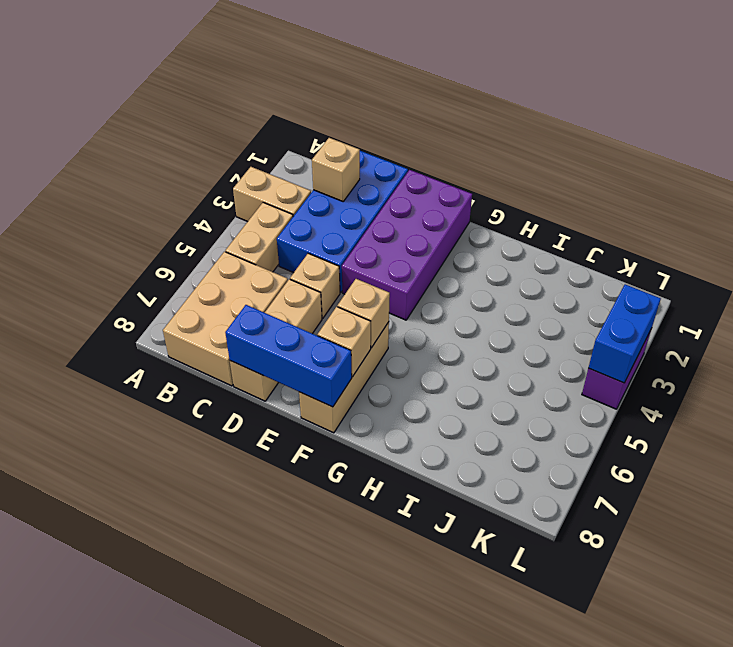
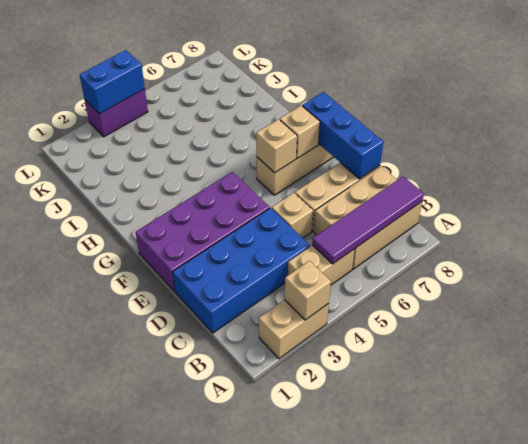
tan brick A3:B3 level 1 -> tan brick A2:A3 level 1
none -> purple tile B5:B8 level 2
tan brick C2 level 2 -> tan brick A3 level 2

